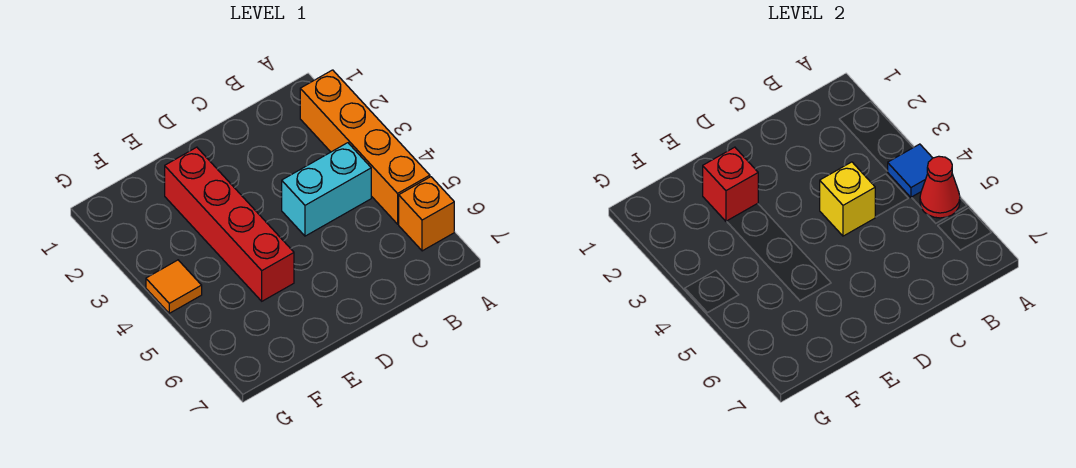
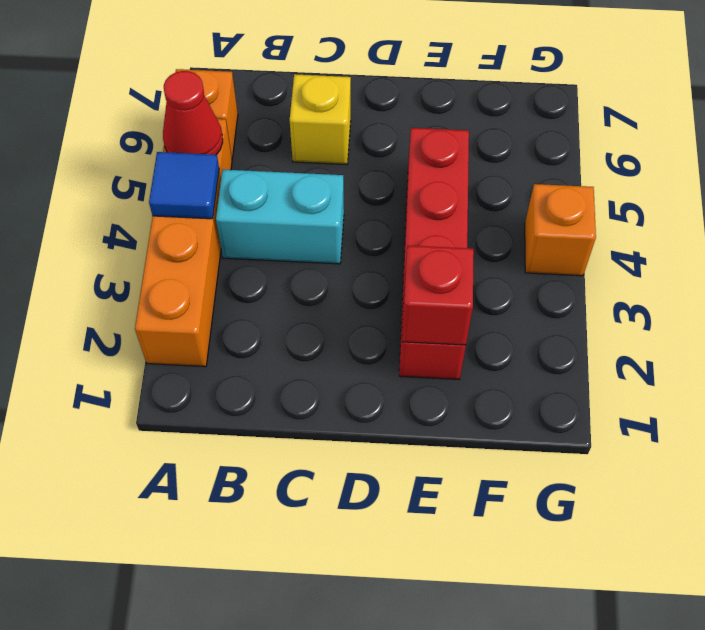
yellow brick C4 level 2 -> yellow brick C6 level 1
orange tile G4 level 1 -> orange brick G4 level 1

